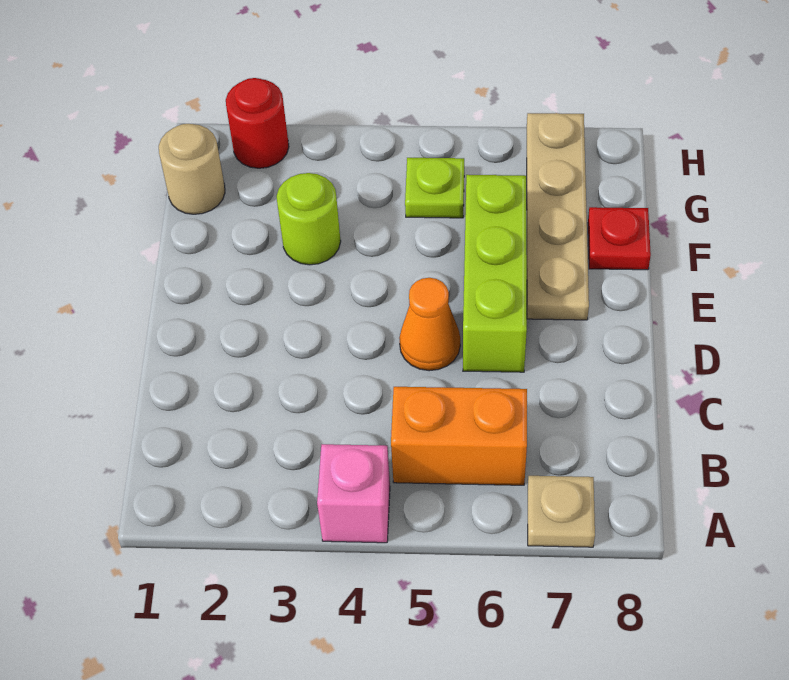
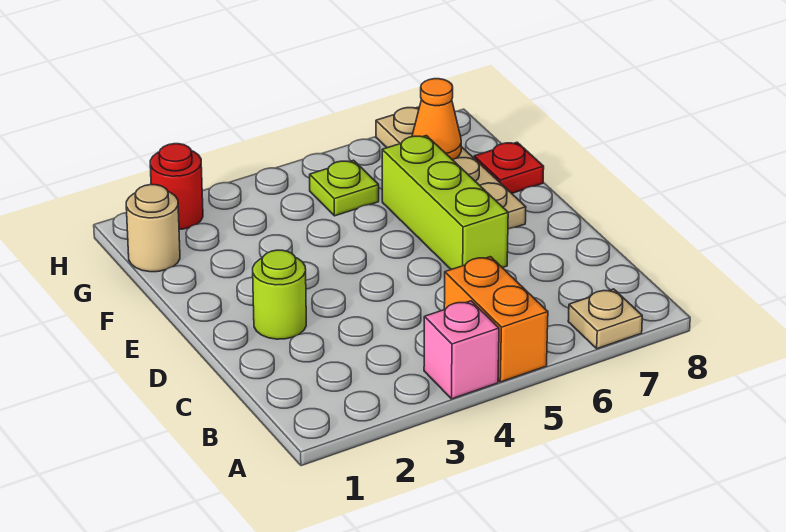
orange brick B5:B6 level 1 -> orange brick A5:B5 level 1
orange cone D5 level 1 -> orange cone G7 level 2
lime round brick F3 level 1 -> lime round brick D2 level 1

